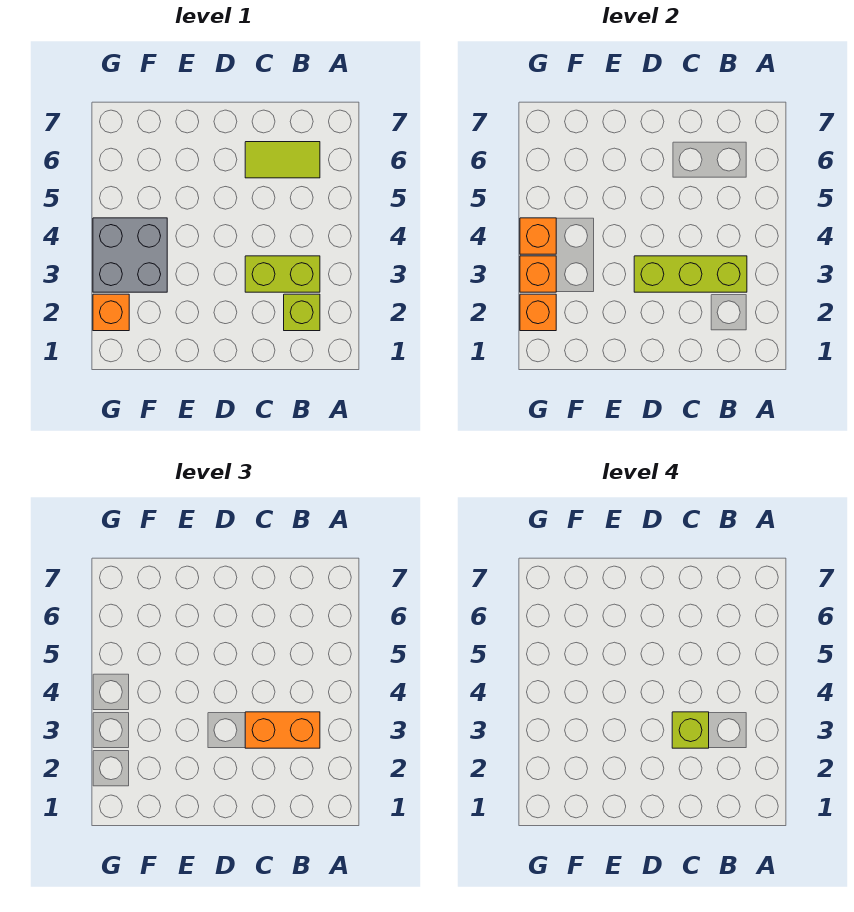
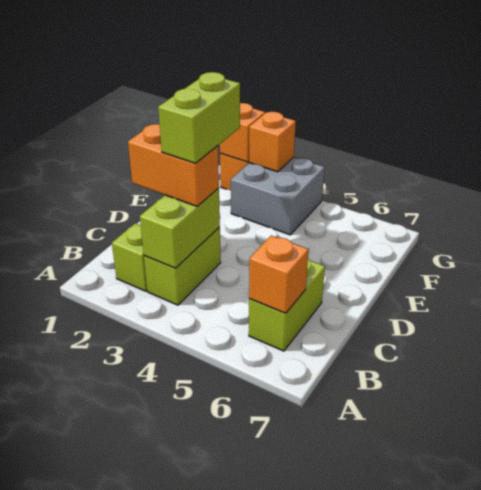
lime brick B3:D3 level 2 -> lime brick B3:C3 level 2
orange brick B3:C3 level 3 -> orange brick C2:C3 level 3
lime tile B6:C6 level 1 -> lime brick B6:C6 level 1
lime brick C3 level 4 -> lime brick C3:D3 level 4
orange brick G4 level 2 -> orange brick B6 level 2

